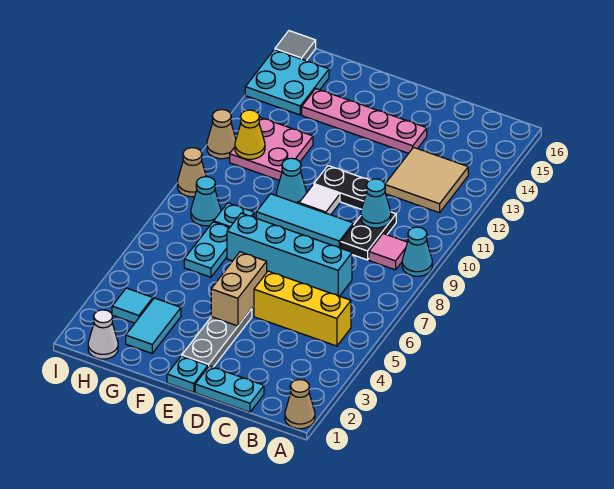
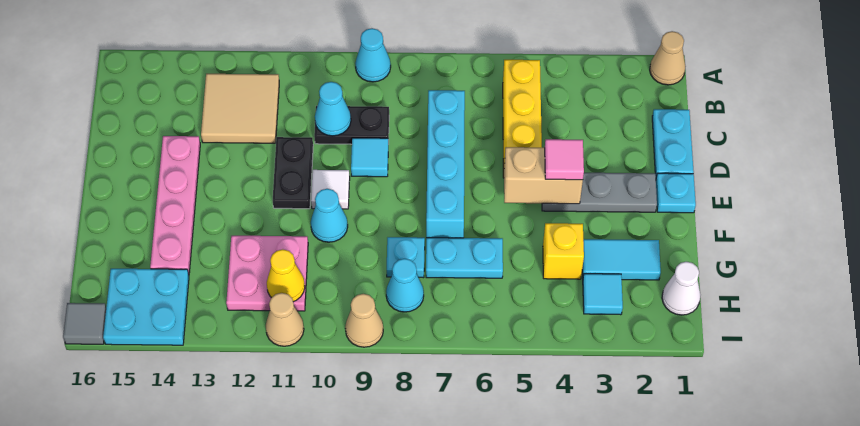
pink tile B9 level 1 -> pink tile E4 level 3
cyan tile D9:F9 level 1 -> cyan tile D9 level 1
none -> yellow brick G4 level 1

